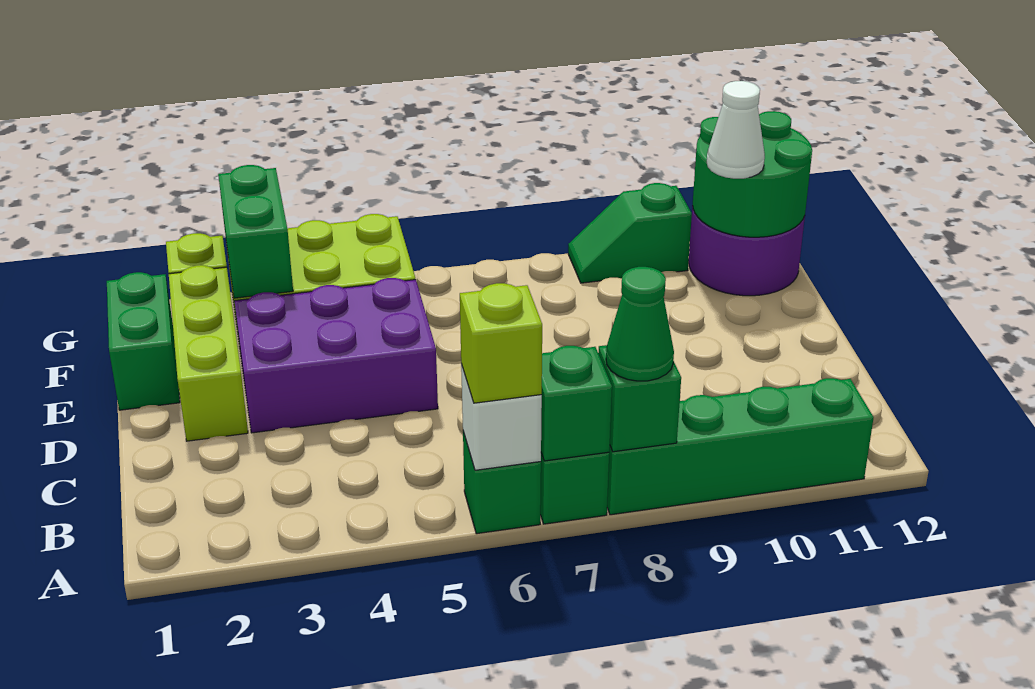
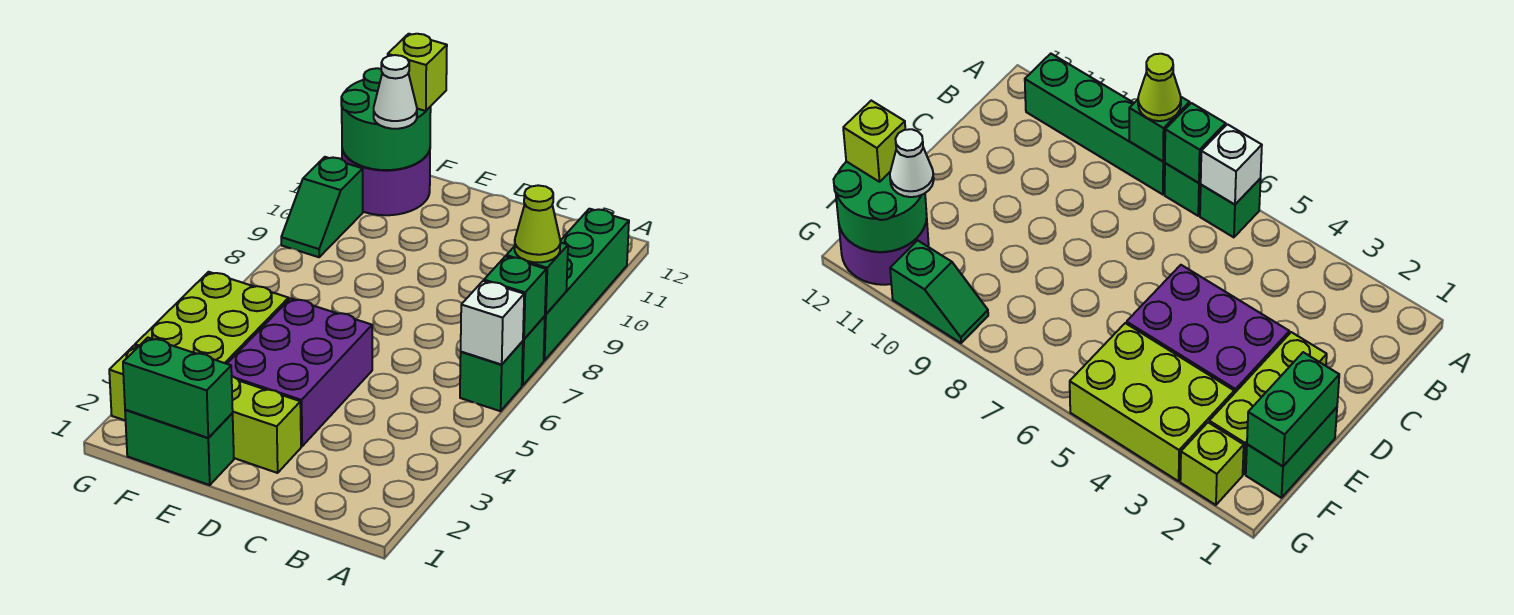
lime brick A6 level 3 -> lime brick F12 level 3
green cone A8 level 3 -> lime cone A8 level 3
green brick F3:G3 level 2 -> green brick E1:F1 level 2

